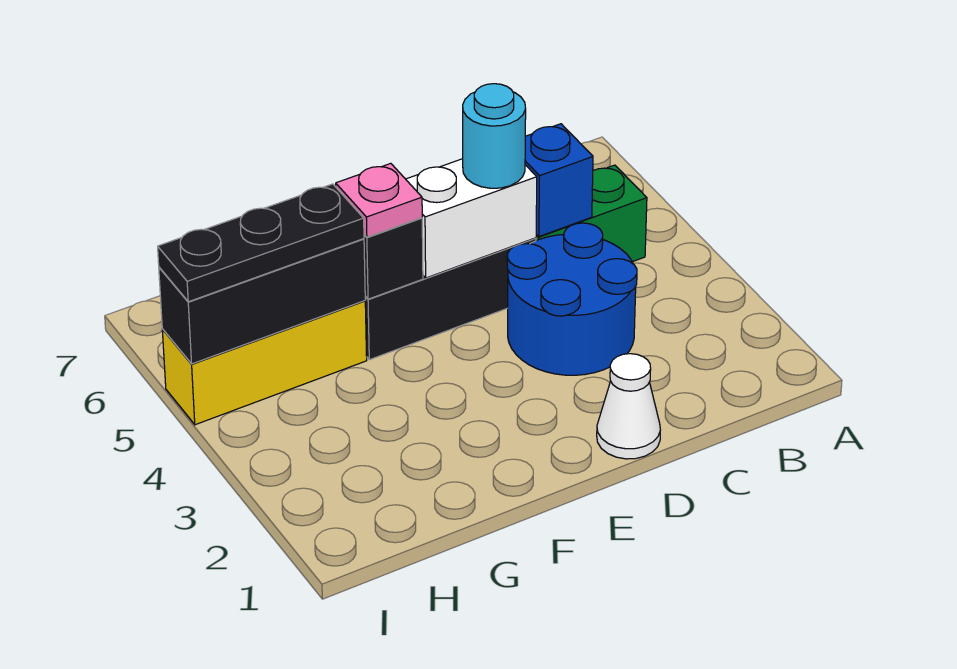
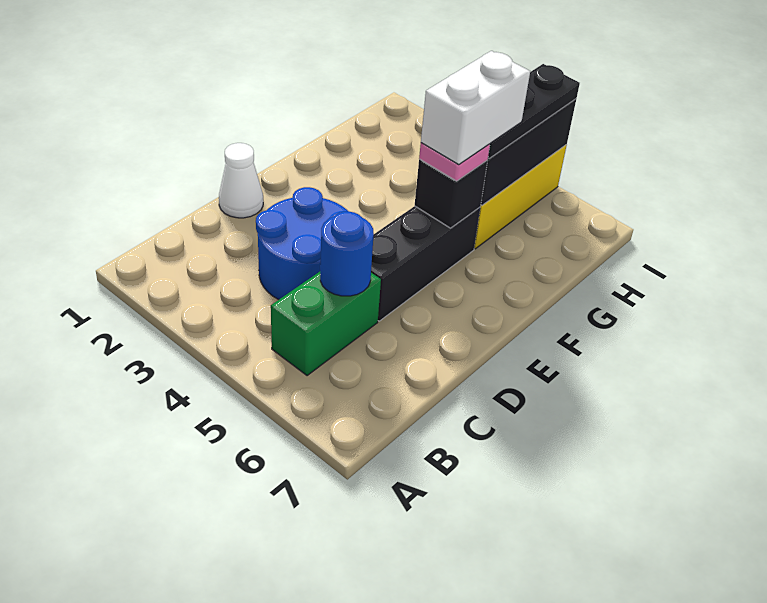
blue brick C5 level 2 -> blue round brick C5 level 2
white brick D5:E5 level 2 -> white brick F5:G5 level 4
cyan round brick D5 level 3 -> none

